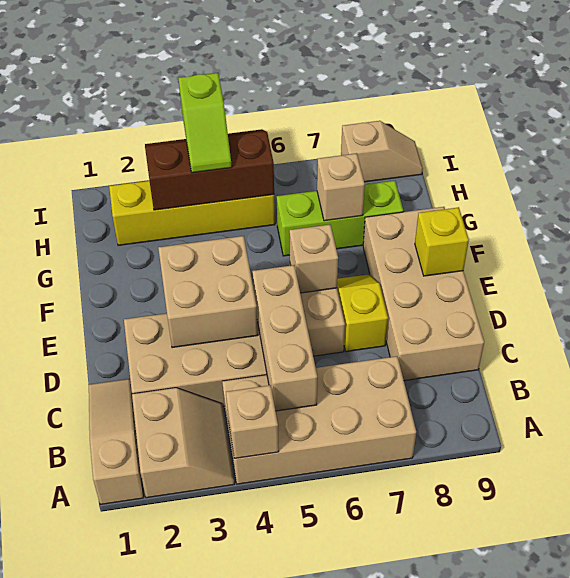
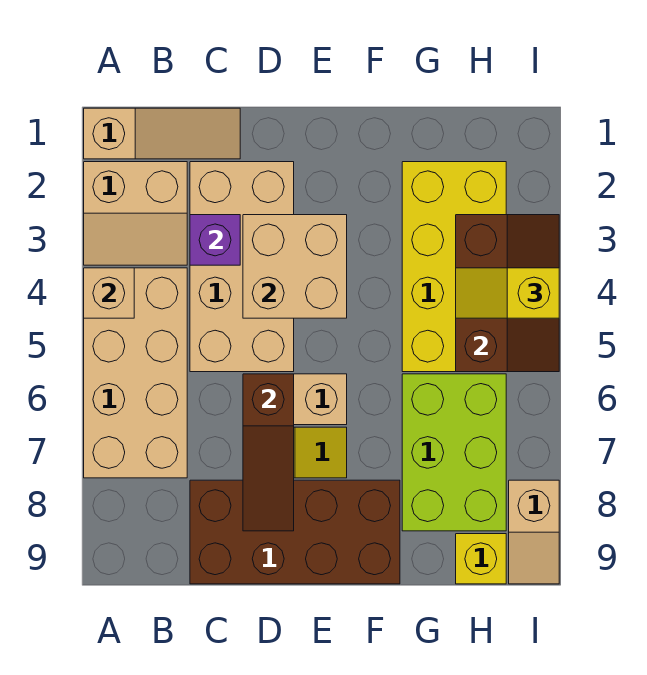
tan brick B5:D5 level 2 -> none
none -> purple brick C3 level 2
tan brick C8:F9 level 1 -> brown brick C8:F9 level 1
none -> brown slope D6:D8 level 2 top 6
tan brick E6 level 2 -> none
yellow brick E9 level 2 -> yellow brick H9 level 1
lime brick G6:G8 level 1 -> lime brick G6:H8 level 1
tan brick G7 level 2 -> none
yellow brick H2:H5 level 1 -> yellow brick G2:H5 level 1
lime slope H4:I4 level 3 top I -> yellow slope H4:I4 level 3 top I

